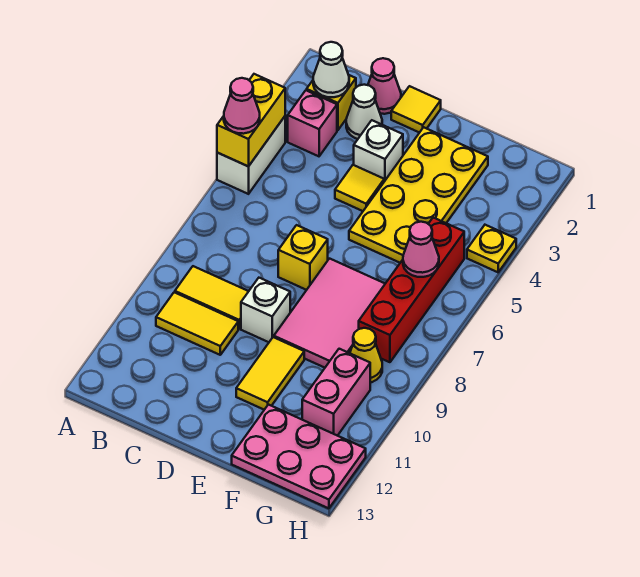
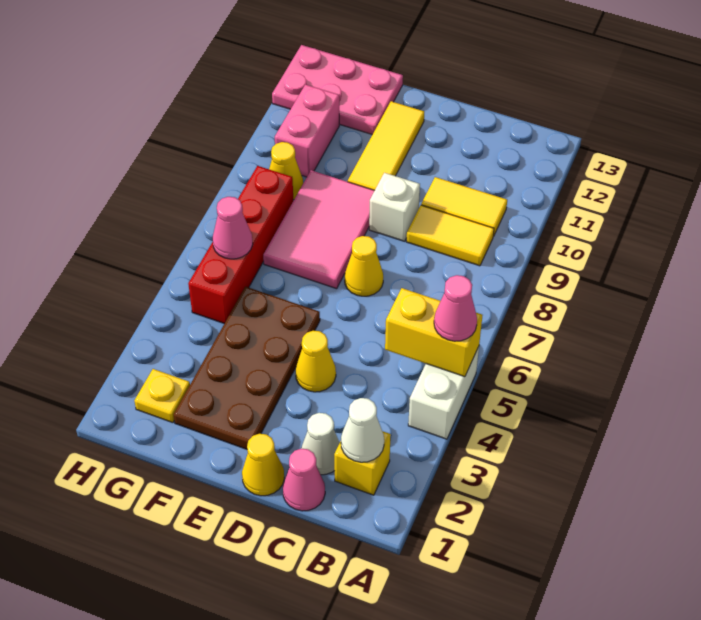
yellow brick A4:A5 level 2 -> yellow brick A5:B5 level 2
pink brick B3 level 1 -> none
yellow tile D1 level 1 -> yellow cone D1 level 1
white brick D3 level 1 -> none
yellow tile D4 level 1 -> yellow cone D4 level 1
yellow brick D7 level 1 -> yellow cone D7 level 1
yellow plate E2:F5 level 1 -> brown plate E2:F5 level 1
yellow tile E10:E11 level 1 -> yellow tile E10:E12 level 1
yellow plate H4 level 1 -> yellow plate G2 level 1

